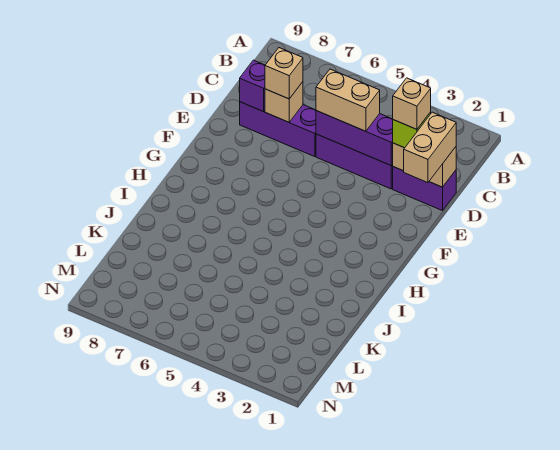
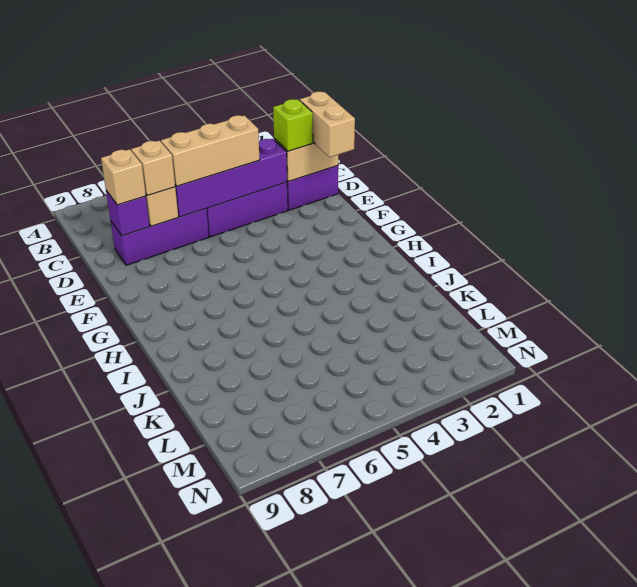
tan brick D2 level 4 -> tan brick D8 level 3
purple brick D3:D5 level 2 -> purple brick D3:D6 level 2
tan brick D4:D5 level 3 -> tan brick D4:D6 level 3

